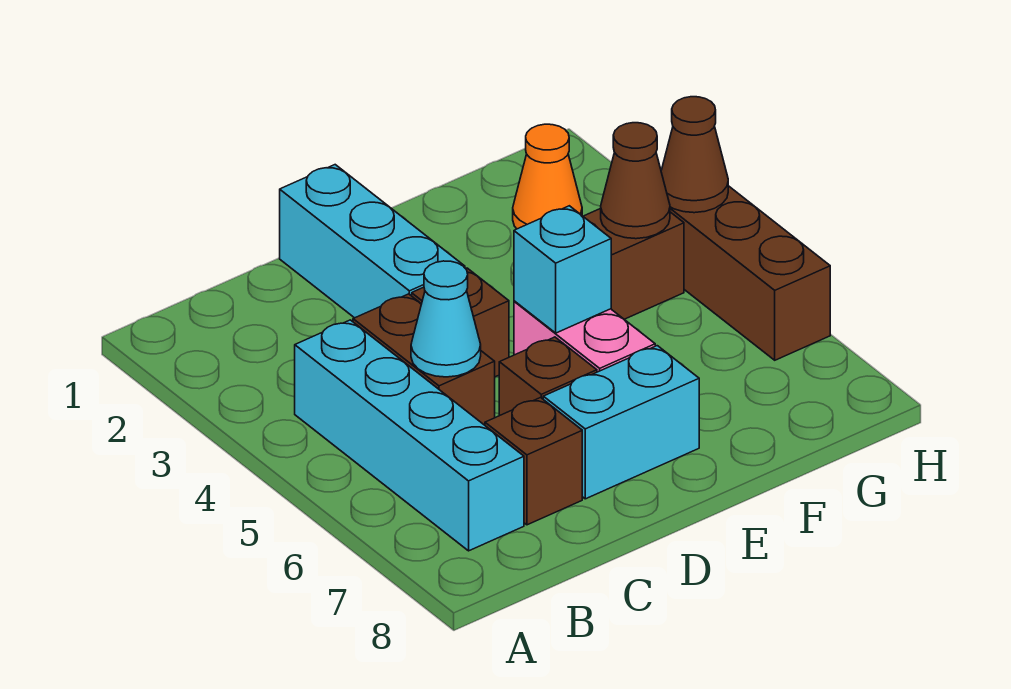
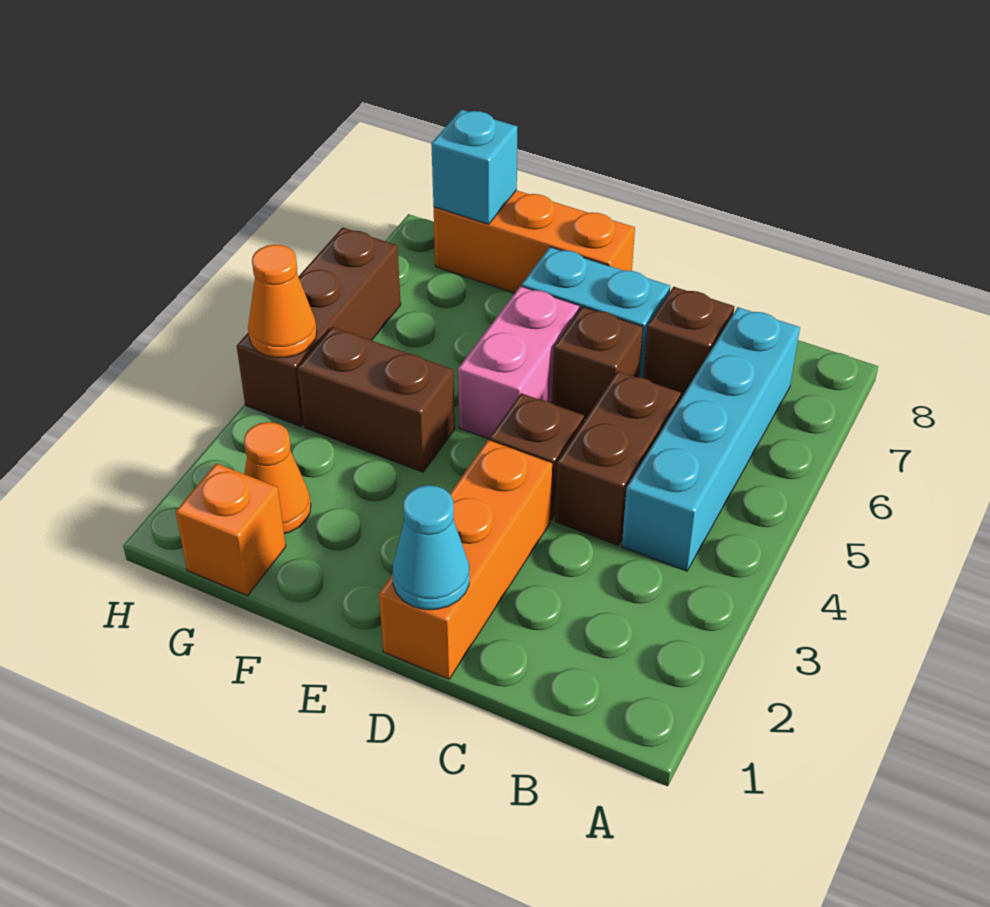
cyan cone C5 level 2 -> cyan cone D1 level 2
cyan brick D1:D3 level 1 -> orange brick D1:D3 level 1
cyan brick E5 level 2 -> cyan brick G8 level 2
none -> orange brick E8:G8 level 1
none -> orange brick G1 level 1
brown cone G4 level 2 -> none
brown cone H4 level 2 -> orange cone H4 level 2

